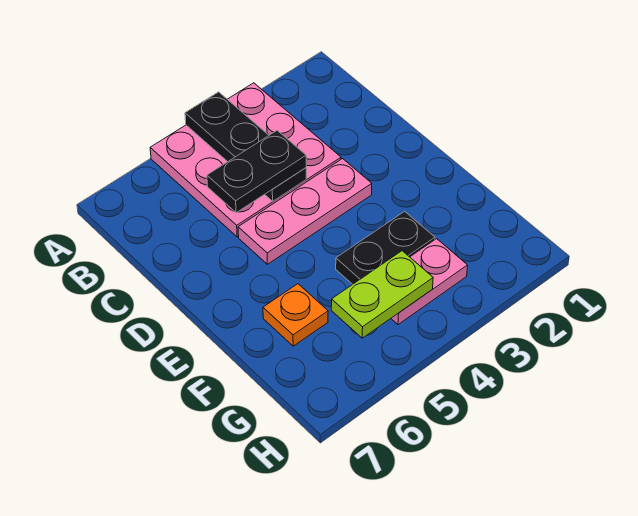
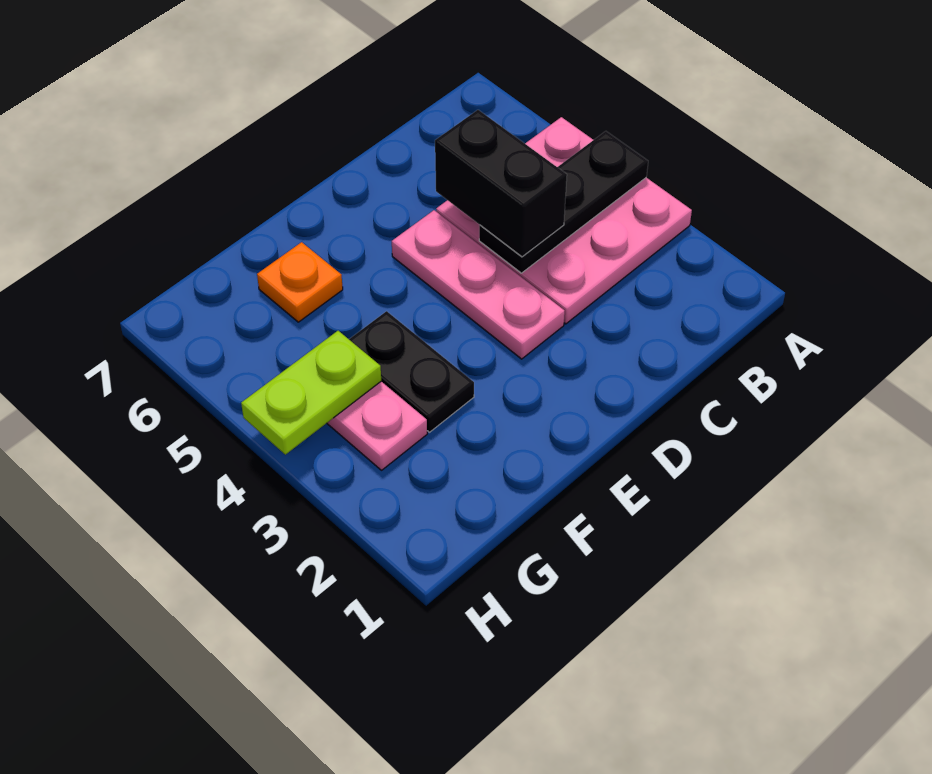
black plate C4:C5 level 3 -> black brick C4:C5 level 3
lime plate G4:G5 level 2 -> lime plate G4:H4 level 2

